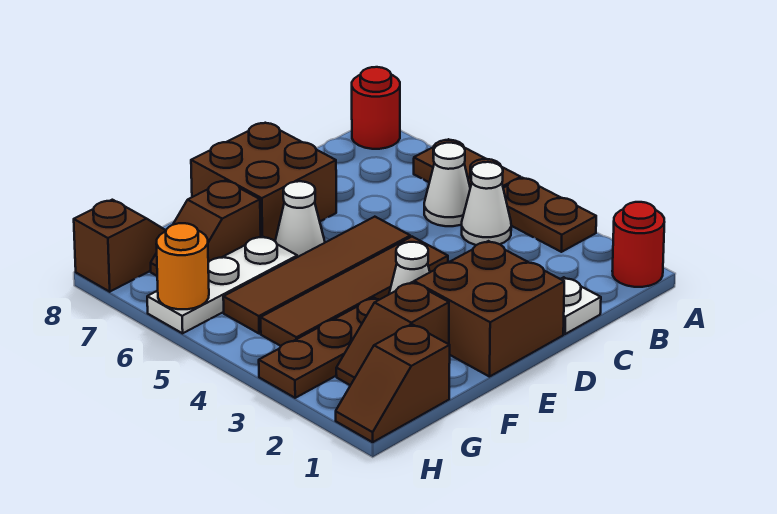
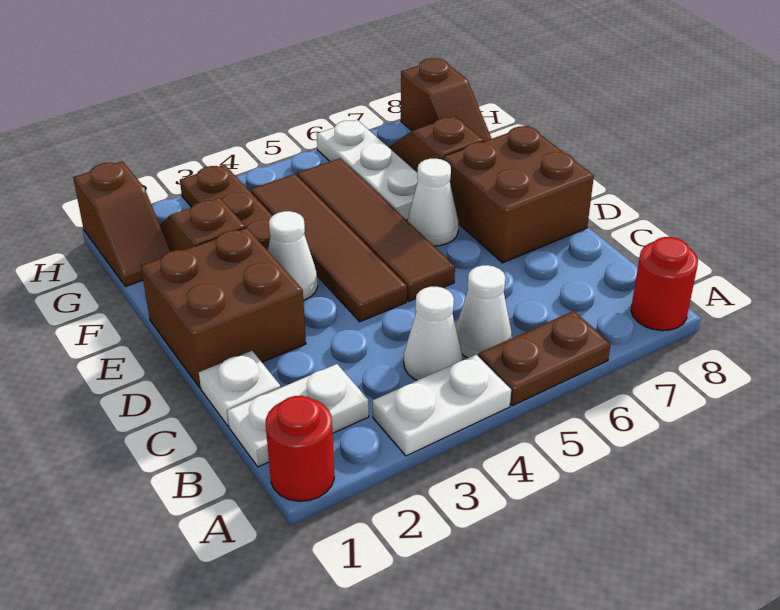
brown plate A3:A4 level 1 -> white plate A3:A4 level 1
none -> white plate B1:B2 level 1
brown slope G1:H1 level 1 top G -> brown slope G1:H1 level 1 top H
orange round brick H6 level 2 -> none

